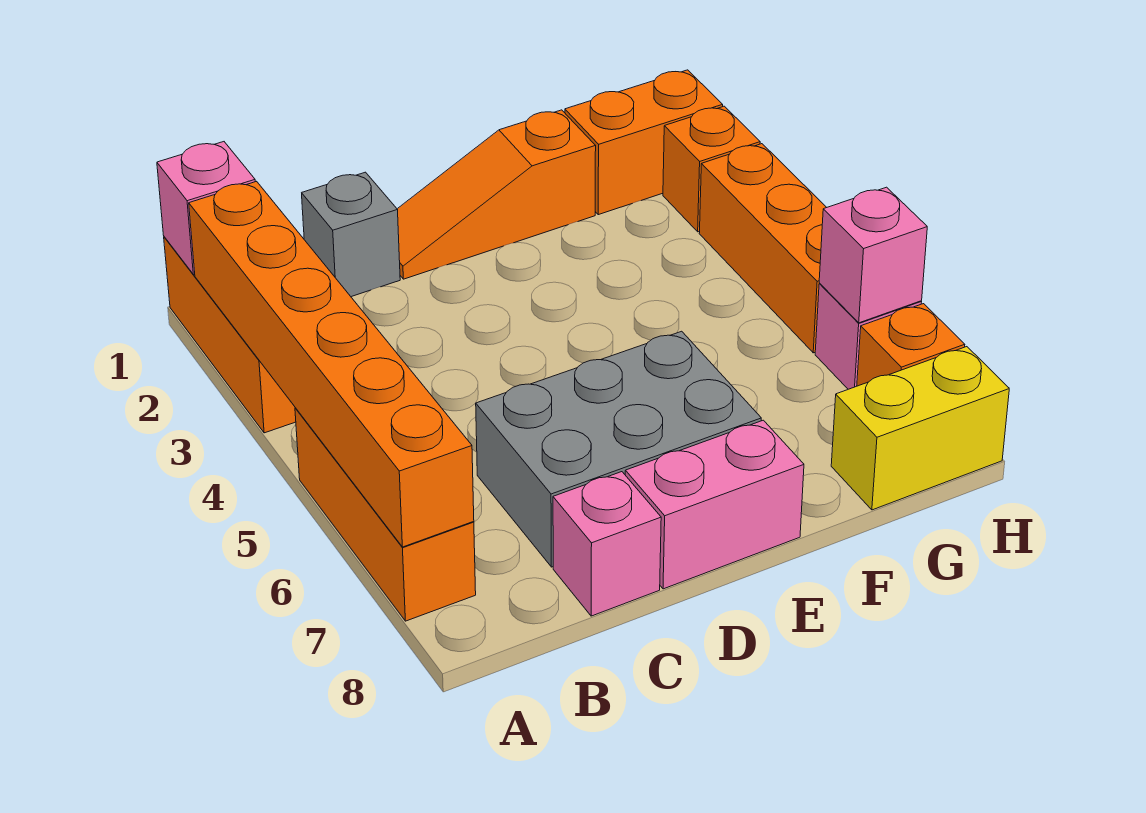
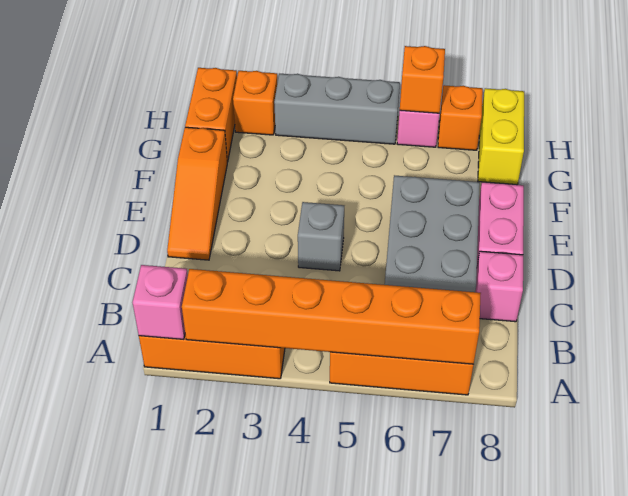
grey brick C1 level 1 -> grey brick D4 level 1
orange brick H3:H5 level 1 -> grey brick H3:H5 level 1
pink brick H6 level 2 -> orange brick H6 level 2

